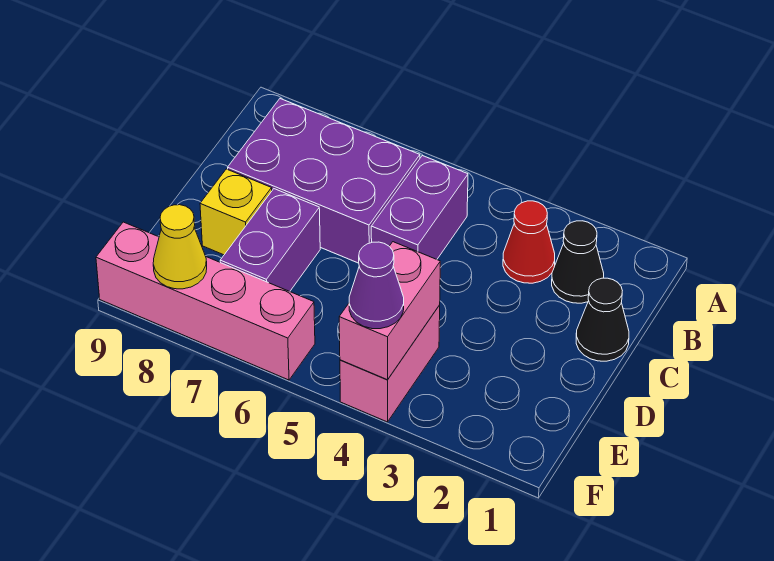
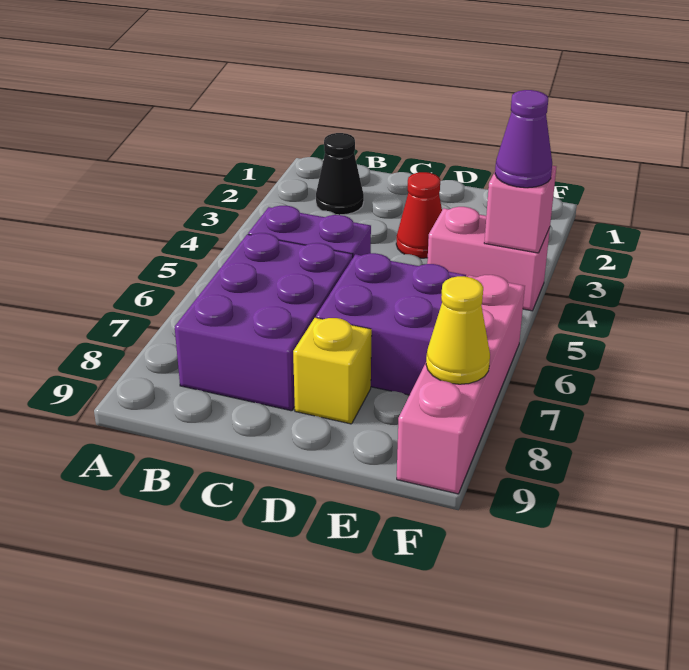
red cone B3 level 1 -> red cone D3 level 1
black cone C1 level 1 -> none
purple brick D7:E7 level 1 -> purple brick D6:E7 level 1
pink brick E4:F4 level 2 -> pink brick F4 level 2

